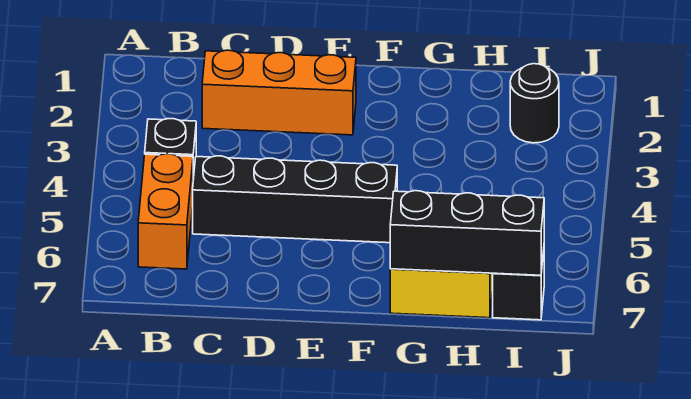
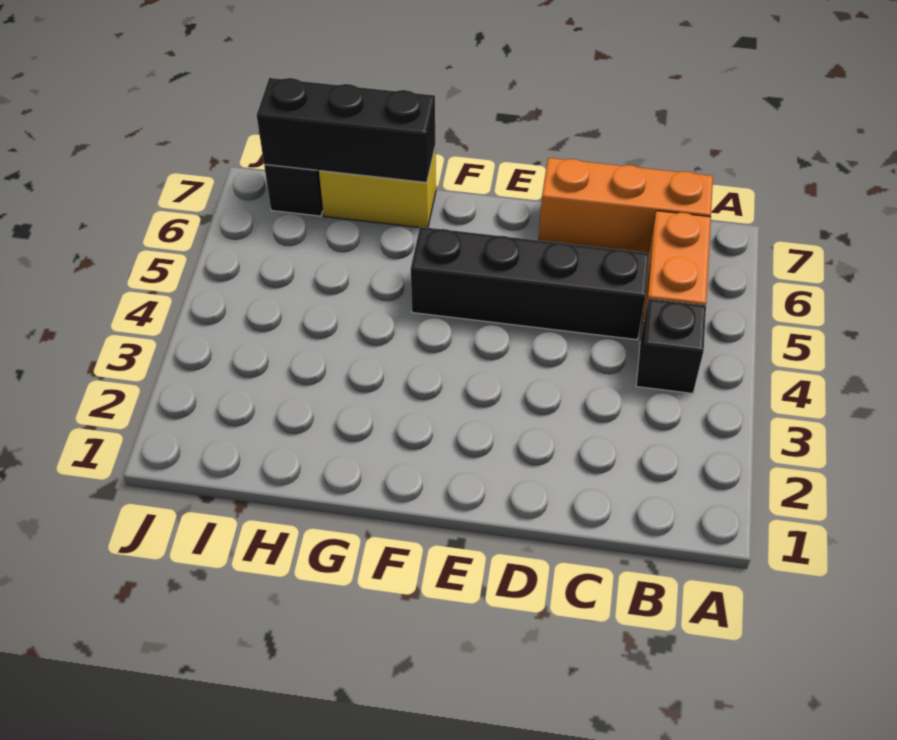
orange brick C2:E2 level 1 -> orange brick B7:D7 level 1
black round brick I2 level 1 -> none

